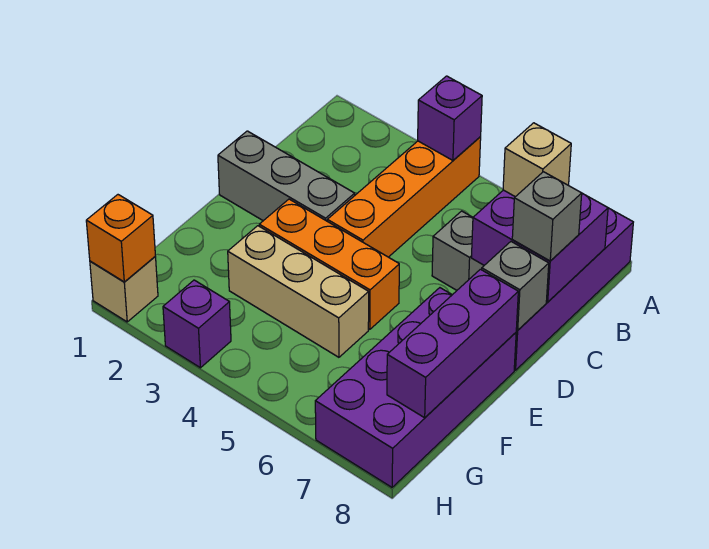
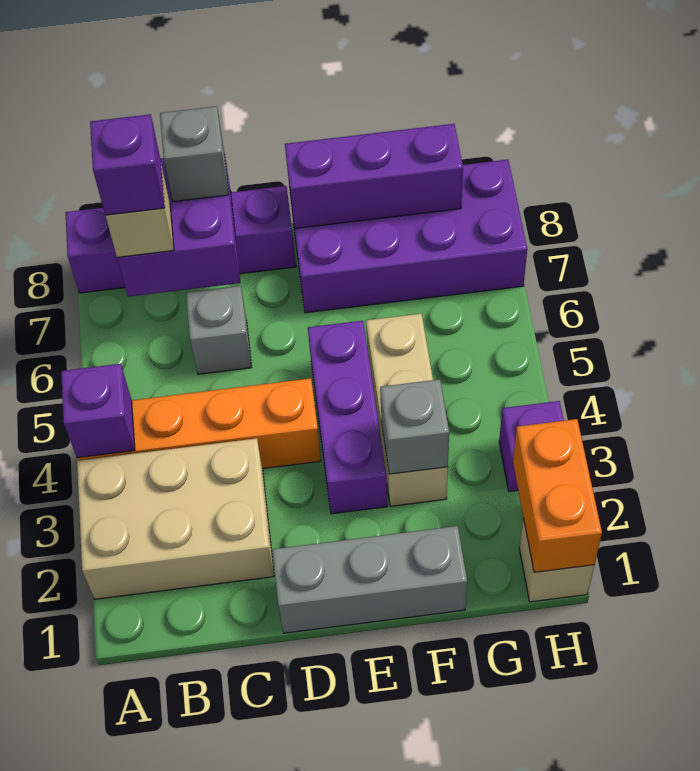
none -> tan brick A2:C3 level 1
none -> purple brick B7 level 4
grey brick D1:D3 level 1 -> grey brick D1:F1 level 1
grey brick D8 level 2 -> grey brick F3 level 2
orange brick E3:E5 level 1 -> purple brick E3:E5 level 1
orange brick H1 level 2 -> orange brick H1:H2 level 2

